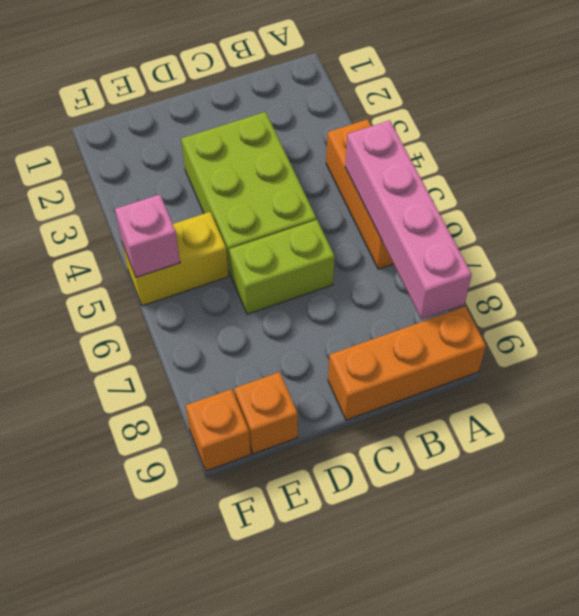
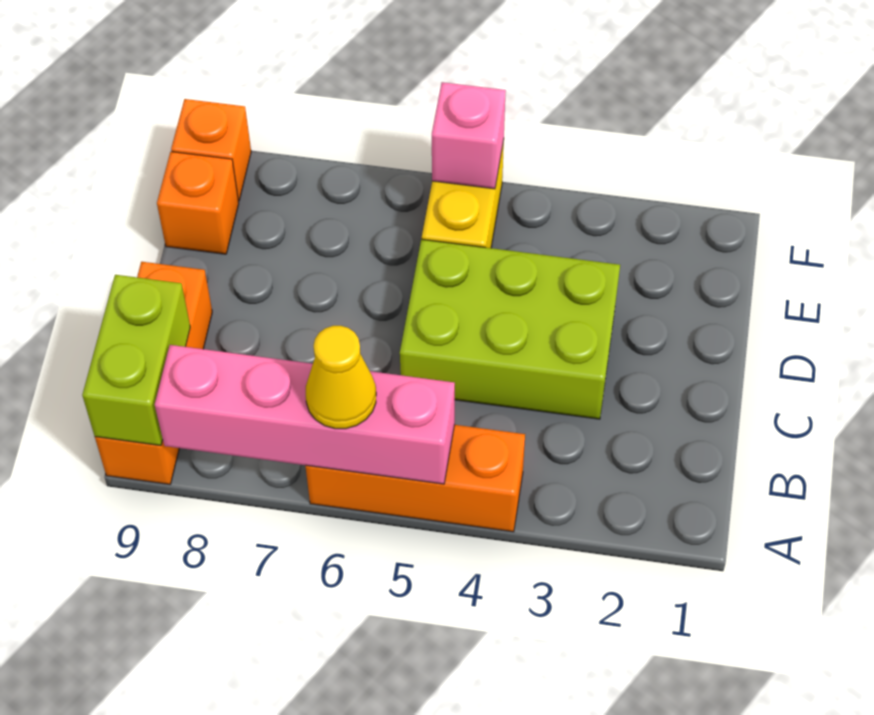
none -> yellow cone A6 level 3
lime brick C6:D6 level 1 -> lime brick A9:B9 level 2

